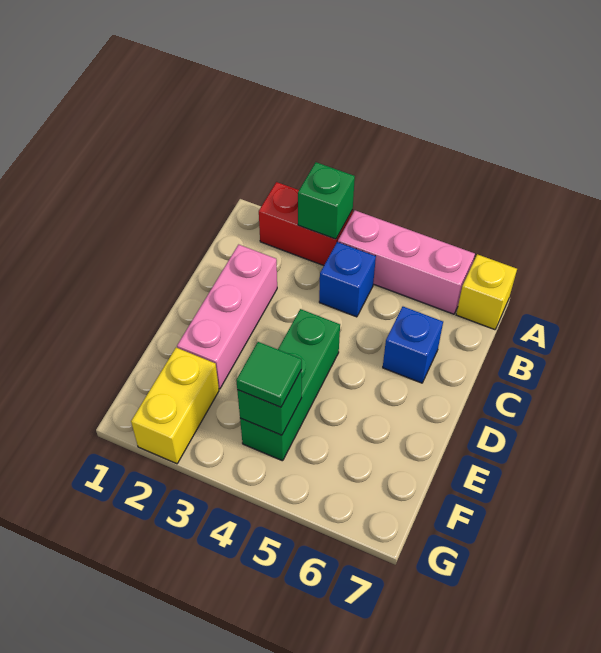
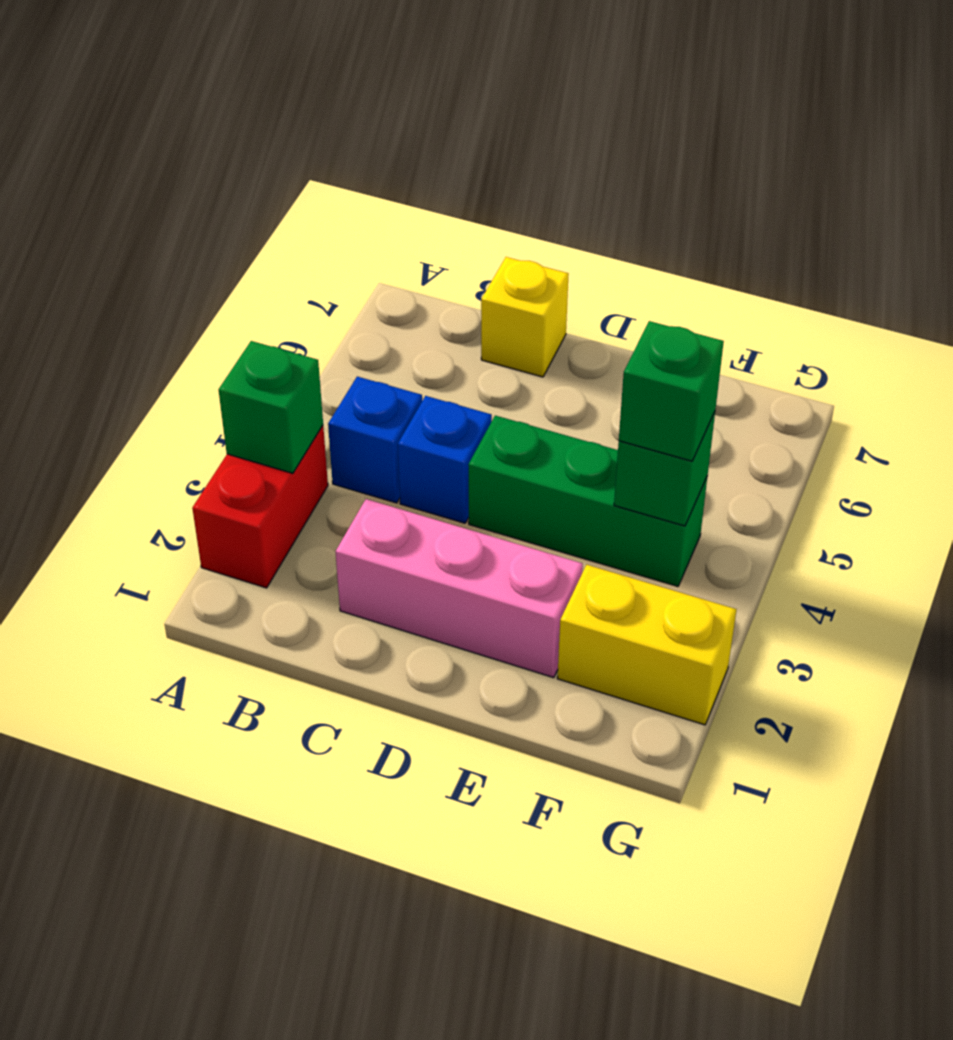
pink brick A4:A6 level 1 -> none
yellow brick A7 level 1 -> yellow brick C7 level 1
blue brick C6 level 1 -> blue brick C4 level 1
green tile F4 level 3 -> green brick F4 level 3

